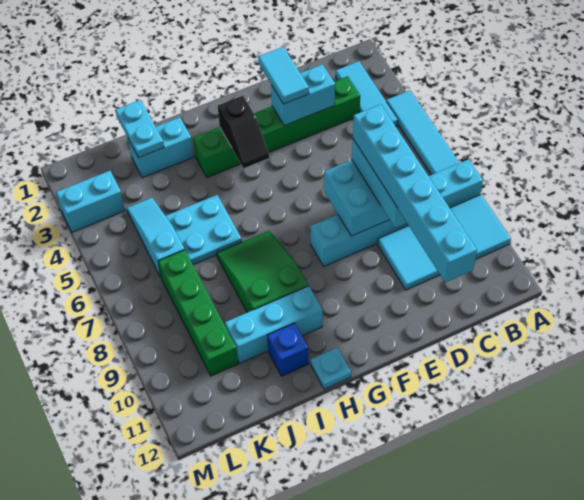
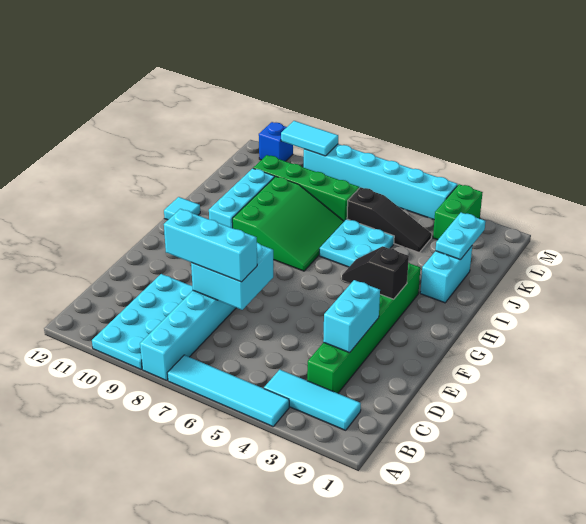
cyan tile A9:D10 level 1 -> cyan plate A9:D10 level 1
cyan brick D7:D12 level 4 -> cyan brick M4:M9 level 1
cyan tile E2:E3 level 3 -> cyan tile M9:M10 level 2
green slope H7:I9 level 1 top 9 -> green slope H7:J9 level 1 top 9
cyan plate H12 level 1 -> cyan tile H12 level 1
blue brick I11 level 1 -> blue brick M11 level 1
cyan plate J1:J2 level 2 -> cyan plate J2:K2 level 2
cyan slope K4:K6 level 1 top 6 -> black slope K4:K6 level 1 top 6
cyan brick L3:M3 level 1 -> green brick L3:M3 level 1

